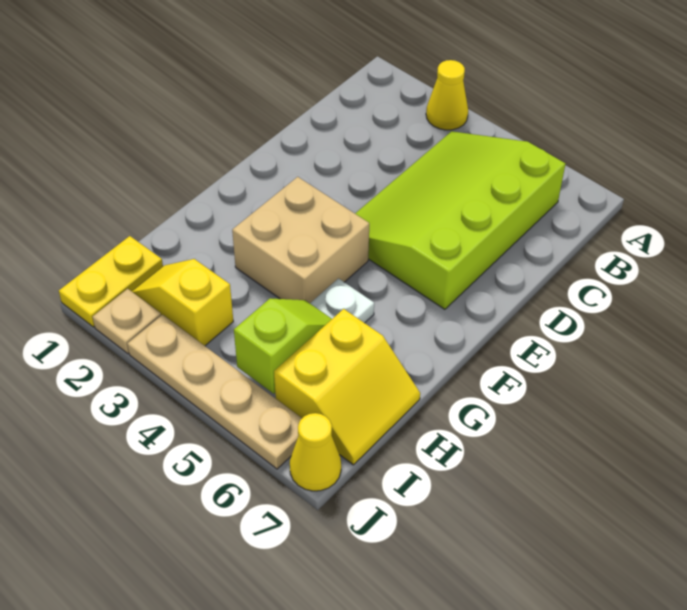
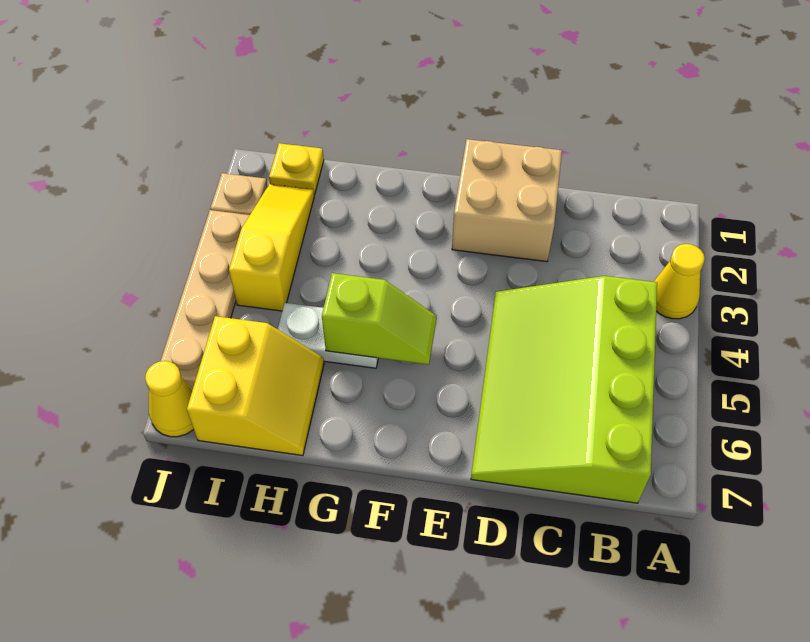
lime slope B4:E6 level 1 top 6 -> lime slope B4:D7 level 1 top B
tan brick F3:G4 level 1 -> tan brick D1:E2 level 1
lime slope H5:I5 level 2 top I -> lime slope F5:G5 level 2 top G
yellow slope H6:I7 level 1 top 6 -> yellow slope H6:I7 level 1 top I
yellow plate I1:J1 level 1 -> yellow plate I1 level 1
yellow slope I2:I3 level 1 top 3 -> yellow slope I2:I4 level 1 top 4

